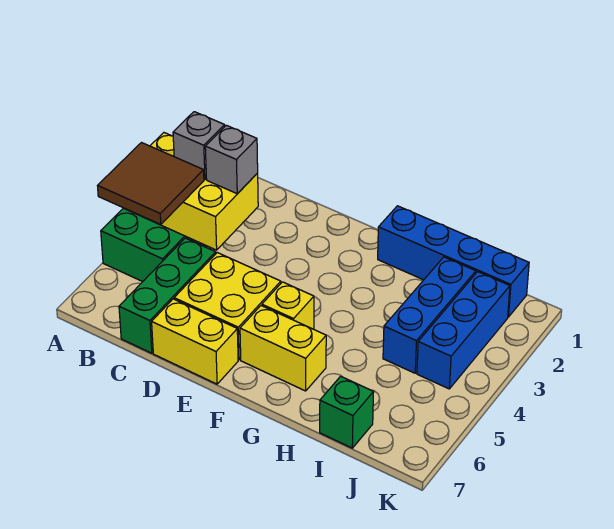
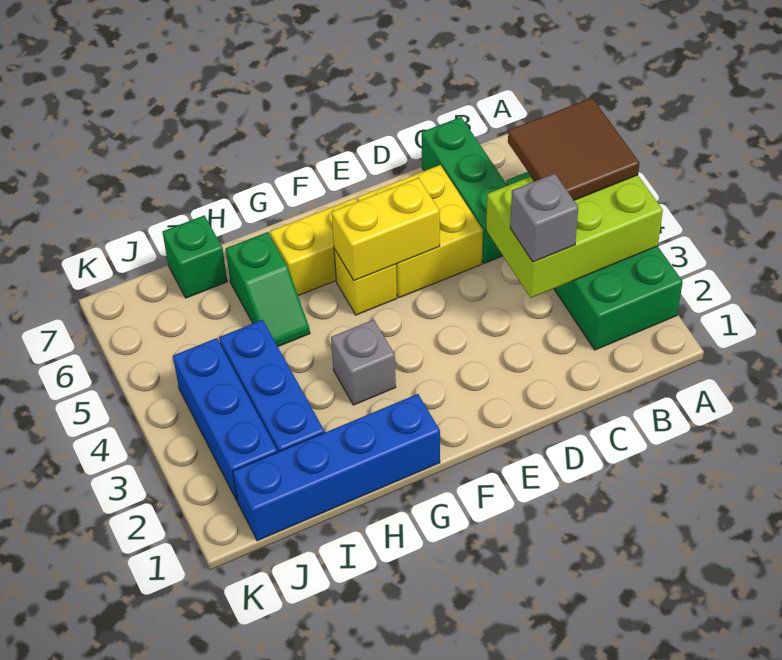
yellow brick A3:C4 level 2 -> lime brick A3:C4 level 2
grey brick B3 level 3 -> grey brick G3 level 1
yellow brick D7:E7 level 1 -> yellow brick E5:F5 level 2
none -> green slope H5:H6 level 1 top 6

